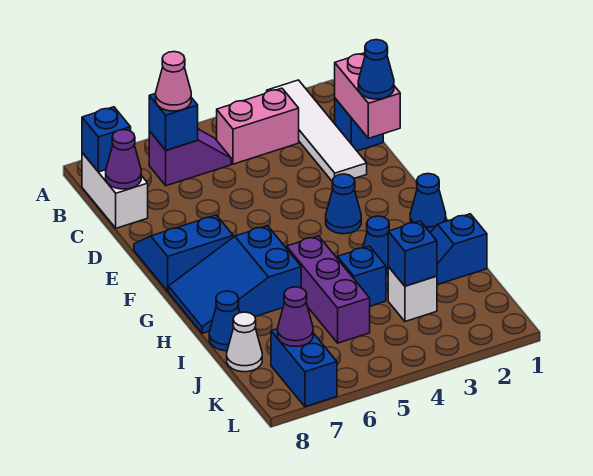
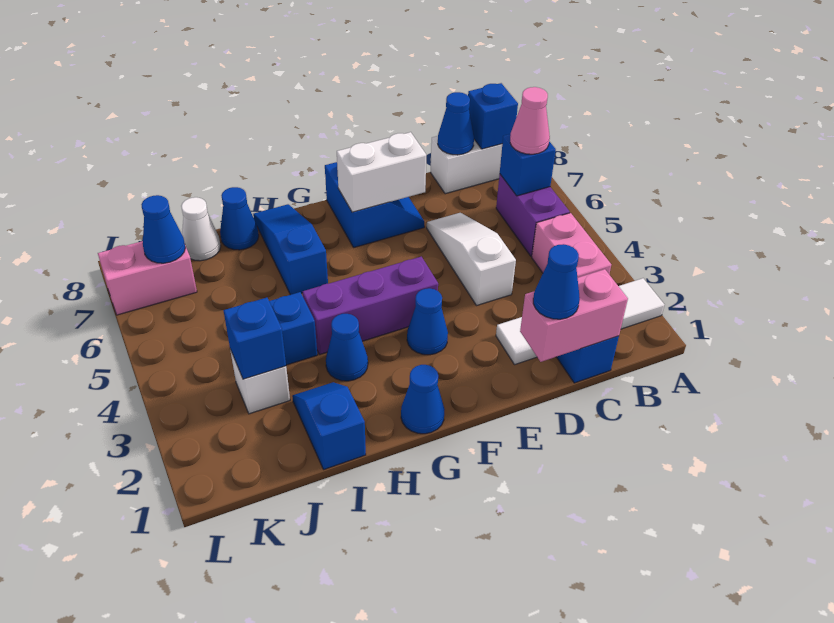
purple slope B5:B6 level 1 top 6 -> purple brick B5:B6 level 1
purple cone C8 level 2 -> blue cone C8 level 2
none -> white slope D4:D6 level 1 top 4
none -> white brick E7:F7 level 2
blue slope G6:H8 level 1 top 6 -> blue slope H6:H8 level 1 top 6
purple brick H5:J5 level 1 -> purple brick F4:H4 level 1
blue brick K7:L7 level 1 -> pink brick K7:L7 level 1
purple cone K7 level 2 -> blue cone K7 level 2

